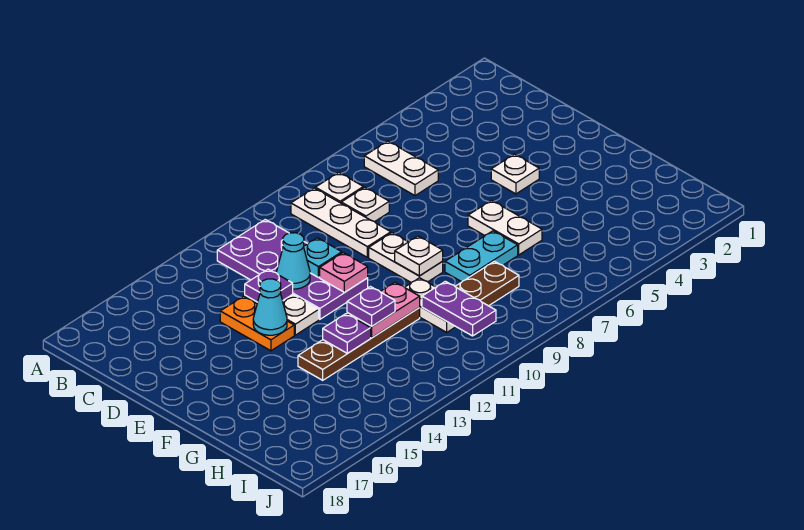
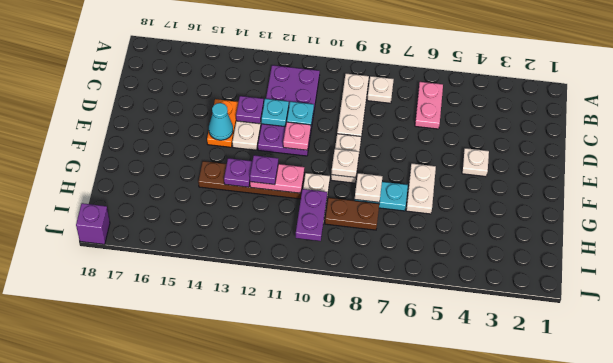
white plate B6:C6 level 1 -> pink plate B6:C6 level 1
white plate C8 level 1 -> white plate G8 level 2
cyan cone D12 level 2 -> cyan plate D12 level 2
none -> purple brick J18 level 1

